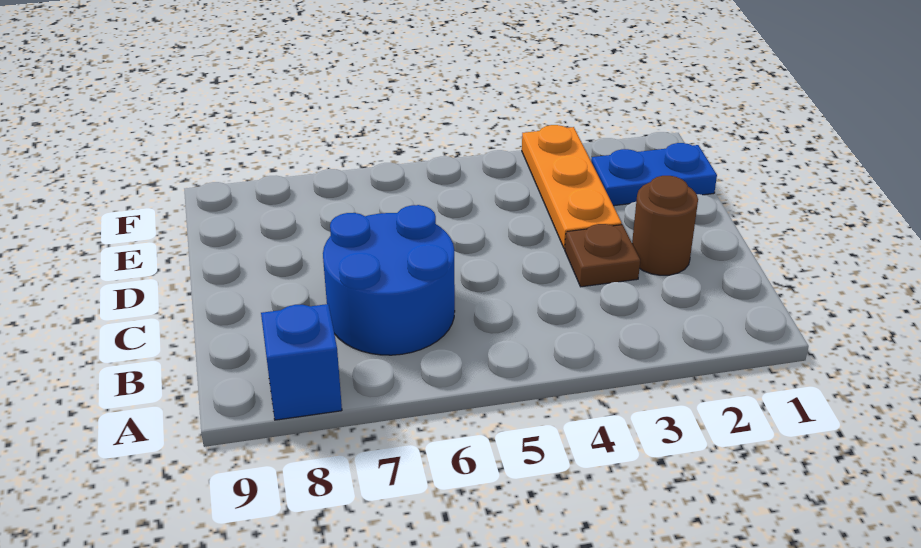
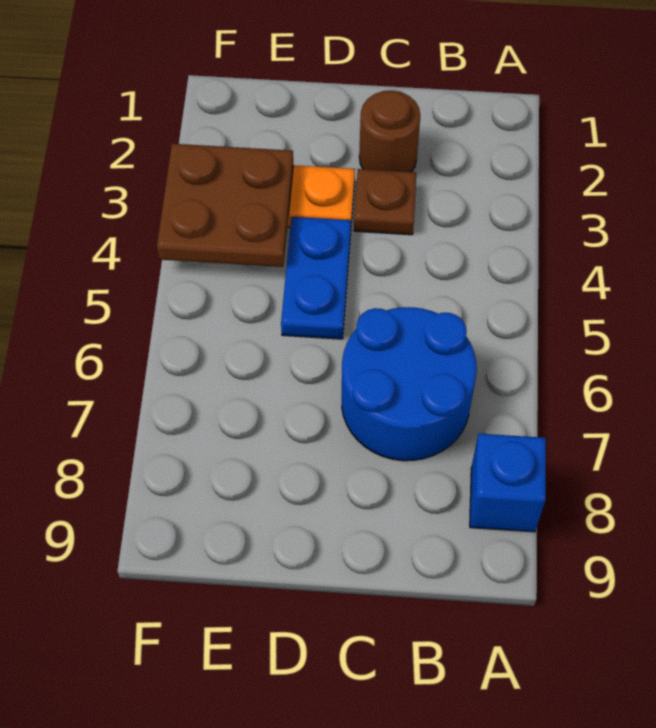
blue plate E1:E2 level 1 -> blue plate D4:D5 level 1
none -> brown plate E3:F4 level 2

